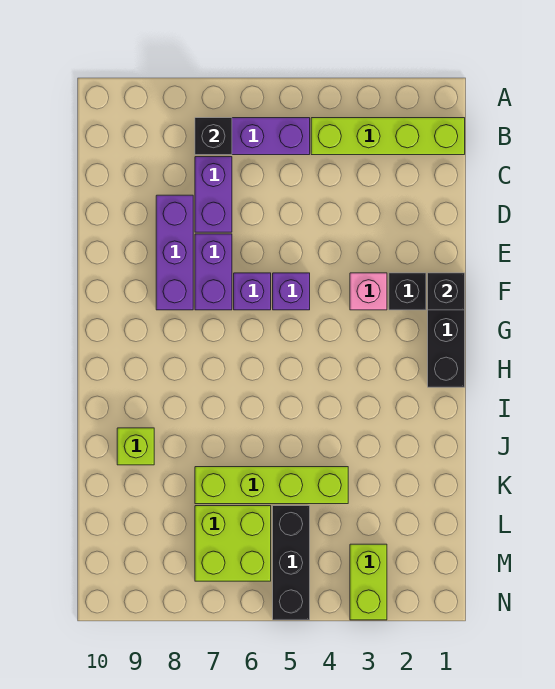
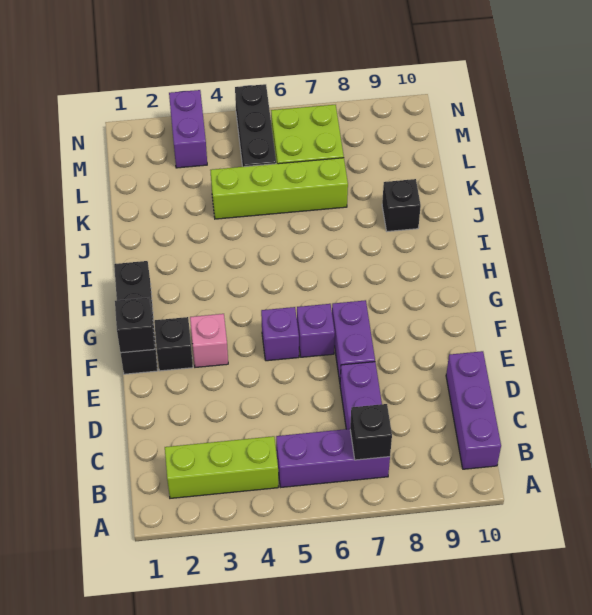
lime brick B1:B4 level 1 -> lime brick B2:B4 level 1
purple brick D8:F8 level 1 -> purple brick B10:D10 level 1
lime brick J9 level 1 -> black brick J9 level 1
lime brick M3:N3 level 1 -> purple brick M3:N3 level 1

